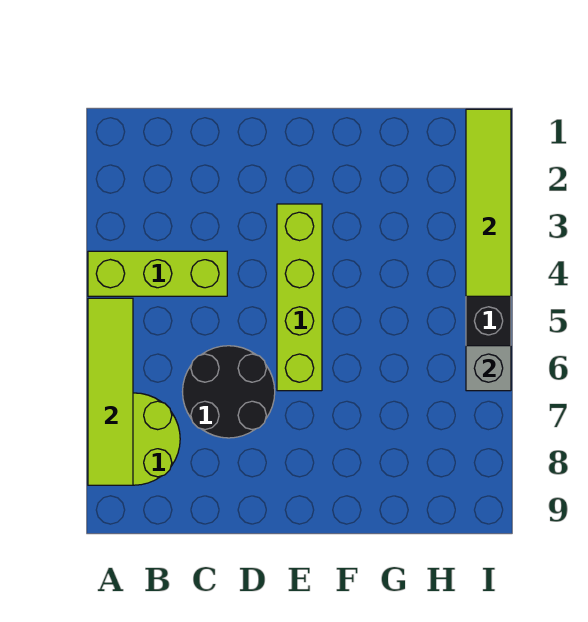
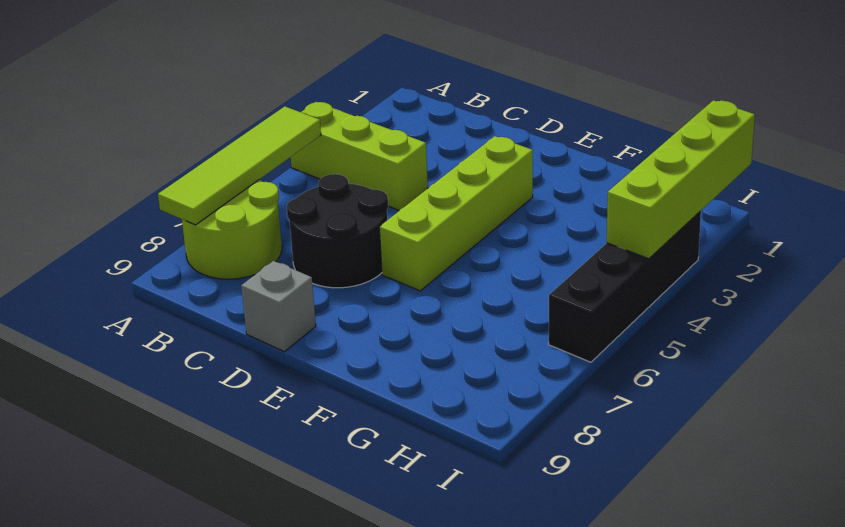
lime tile I1:I4 level 2 -> lime brick I1:I4 level 2
grey brick I6 level 2 -> grey brick D9 level 1

